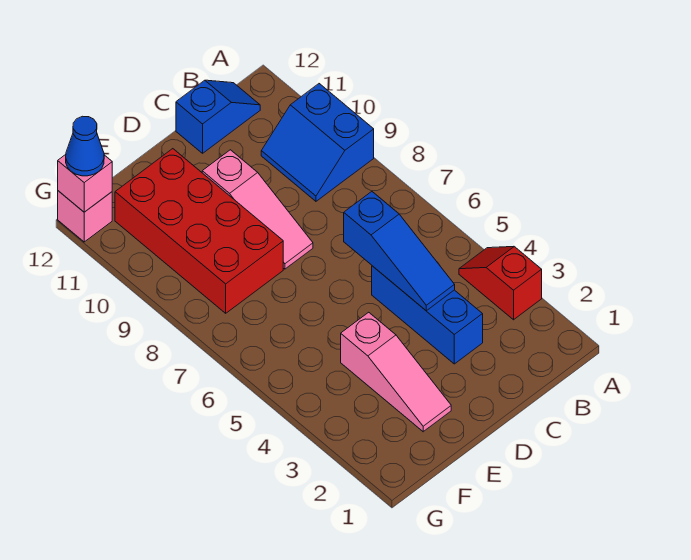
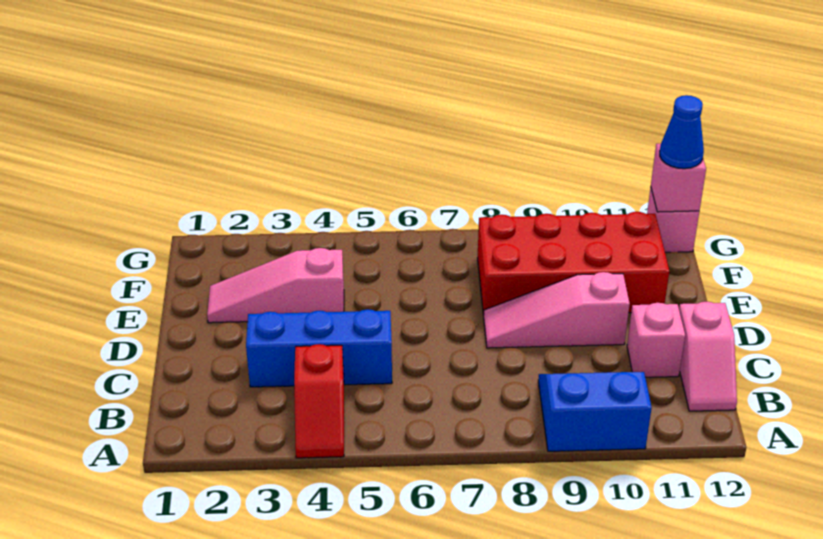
red slope A3:A4 level 1 top 3 -> red slope A4:B4 level 1 top B
blue slope B12:C12 level 1 top C -> pink slope B12:C12 level 1 top C
blue slope C4:C6 level 2 top 6 -> none
none -> pink brick C11 level 1

